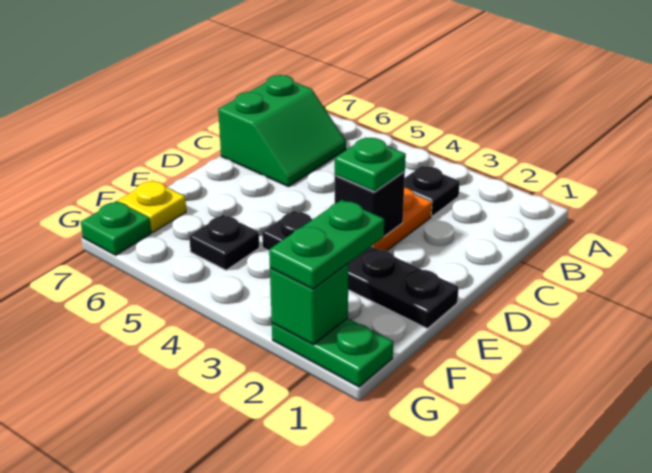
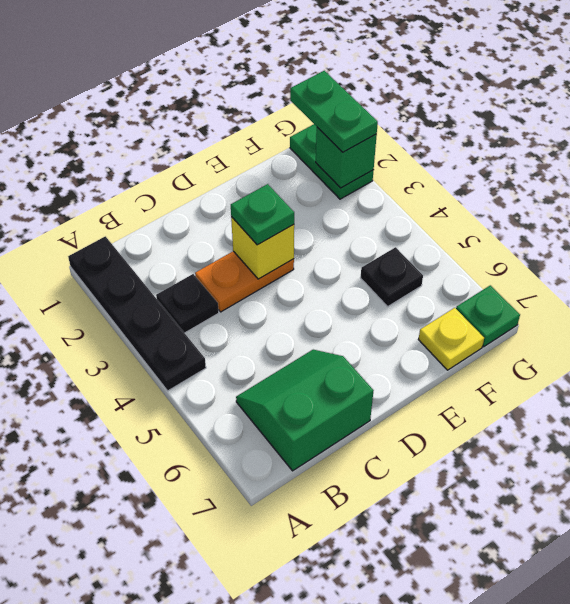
black brick D3 level 2 -> yellow brick D3 level 2
black plate E1:E4 level 1 -> black plate A1:A4 level 1
green plate F2:G2 level 3 -> green plate G1:G2 level 3

